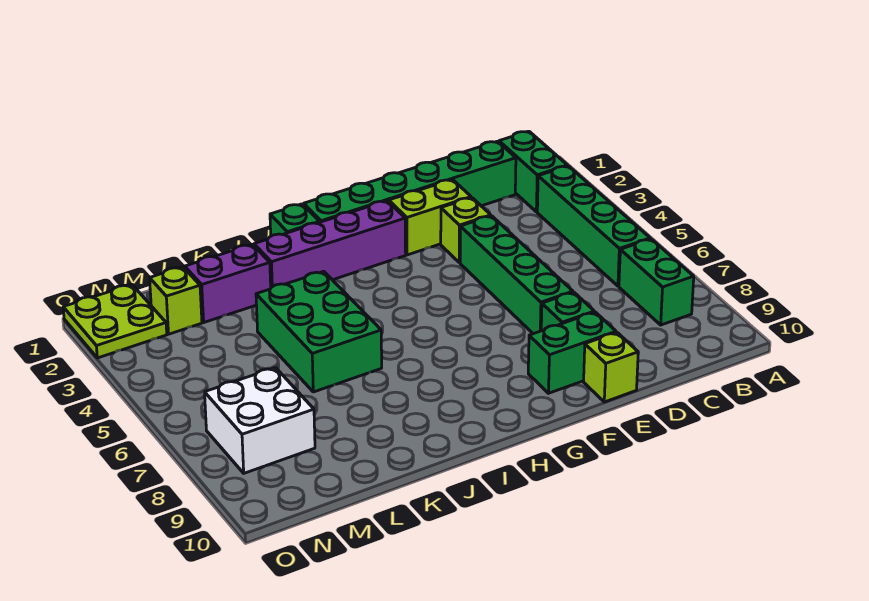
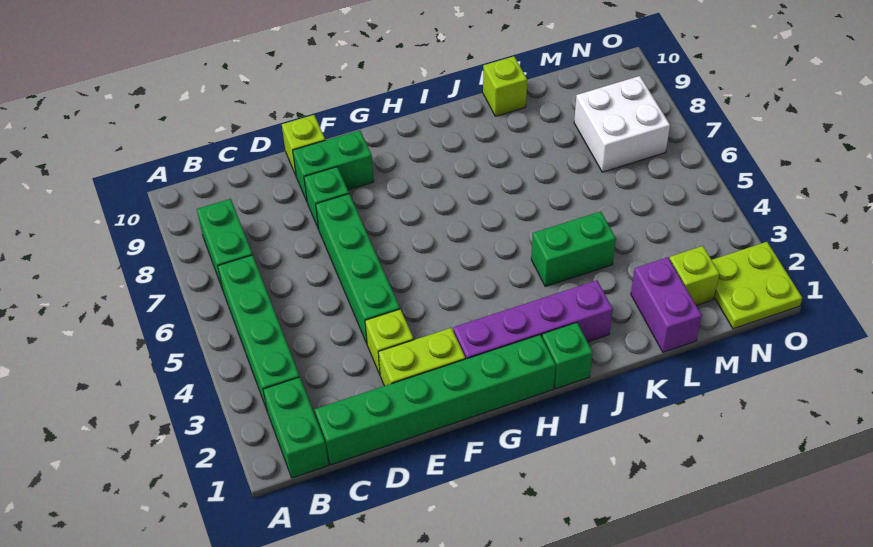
green brick J4:K6 level 1 -> green brick J4:K4 level 1
purple brick K2:L2 level 1 -> purple brick L1:L2 level 1
none -> lime brick K10 level 1

